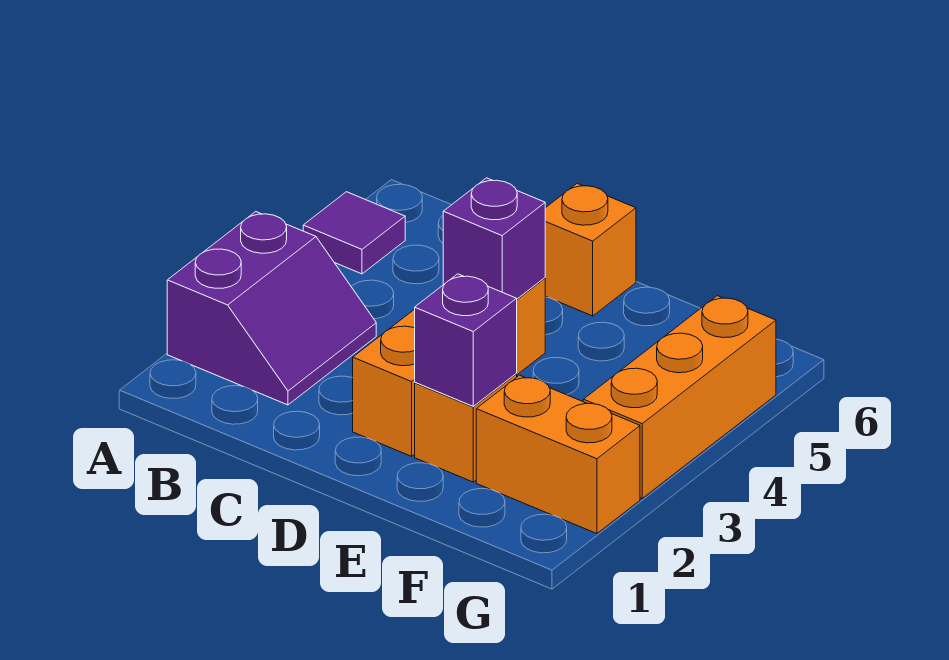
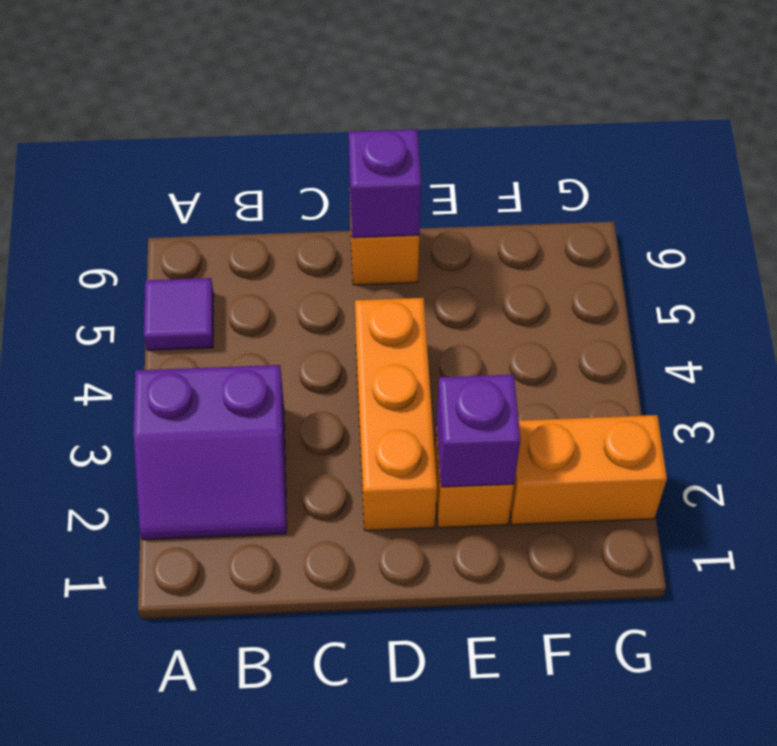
purple slope A2:B3 level 1 top A -> purple slope A2:B3 level 1 top 3
purple brick D4 level 2 -> purple brick D6 level 2
orange brick G3:G5 level 1 -> none

